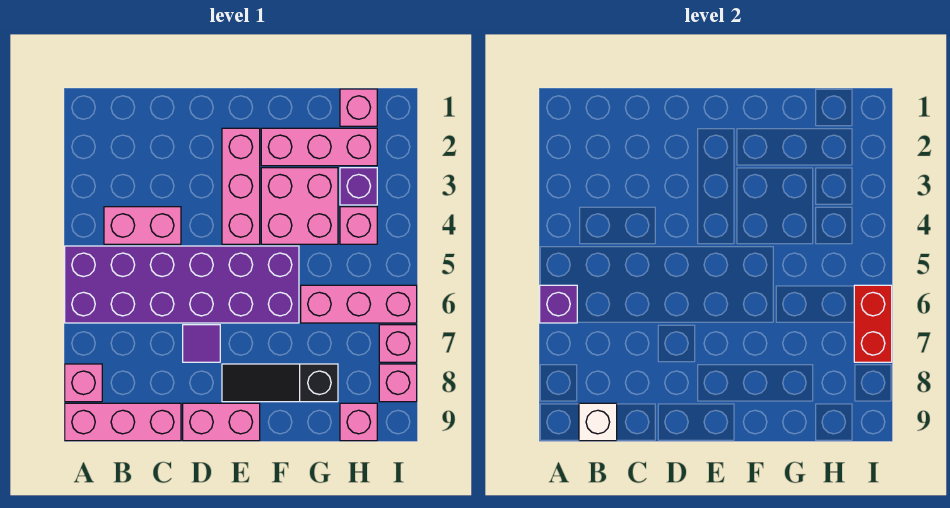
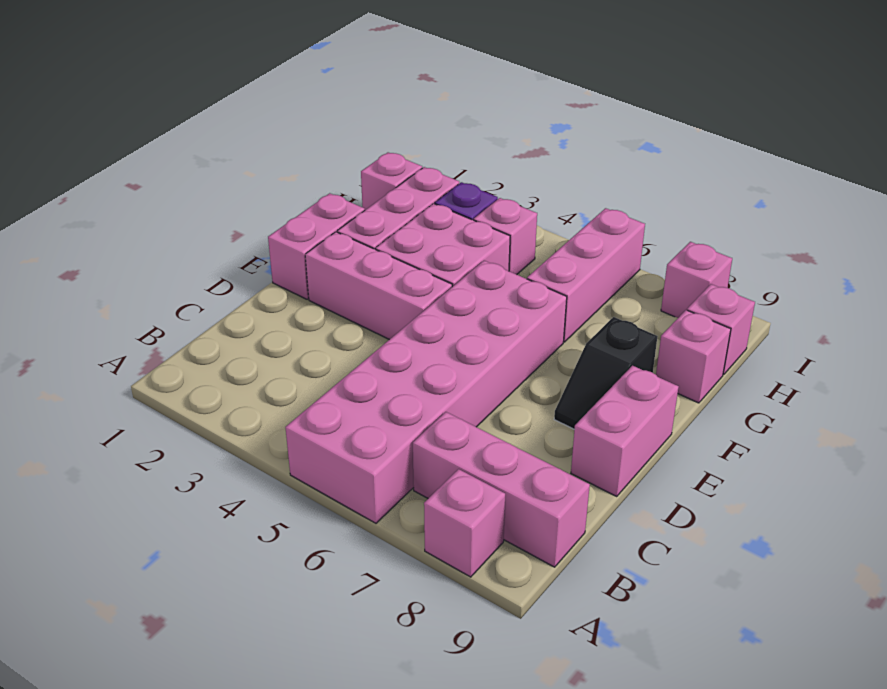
purple brick A5:F6 level 1 -> pink brick A5:F6 level 1
purple brick A6 level 2 -> none
pink brick A9:C9 level 1 -> pink brick B7:B9 level 1
pink brick B4:C4 level 1 -> pink brick E1:F1 level 1
white brick B9 level 2 -> none
purple tile D7 level 1 -> none
black slope E8:G8 level 1 top G -> black slope E8:F8 level 1 top F
red brick I6:I7 level 2 -> none
pink brick I7 level 1 -> pink brick G9 level 1

